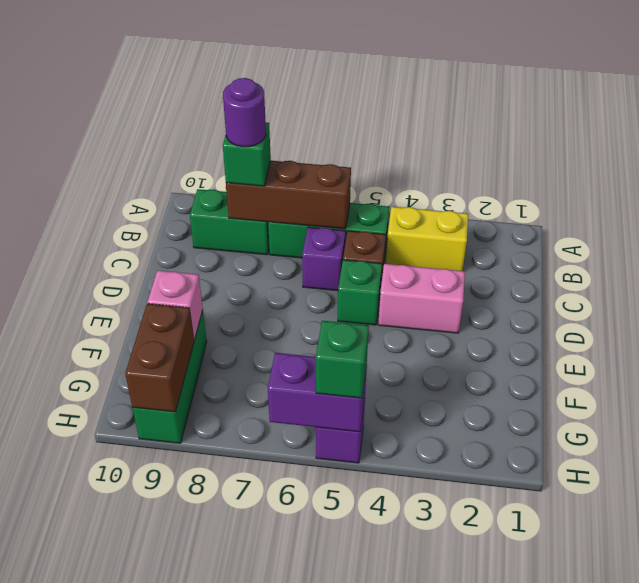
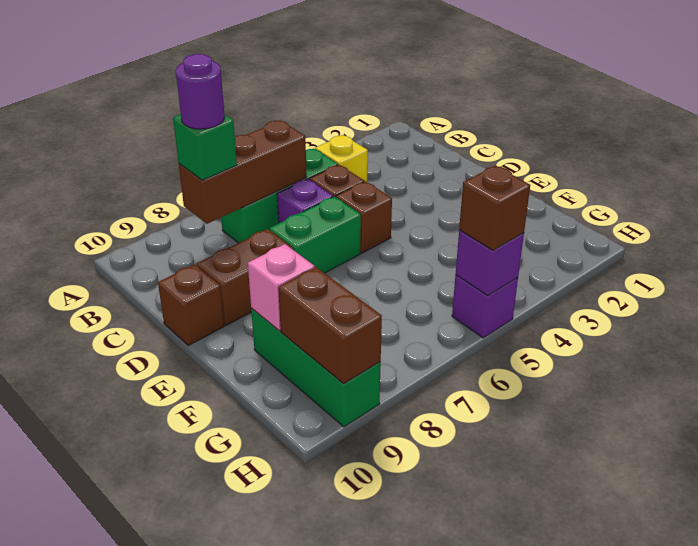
yellow brick B3:B4 level 1 -> yellow brick B4 level 1
green brick B8:B9 level 1 -> green brick D6:D7 level 1
pink brick D3:D4 level 1 -> none
green brick D5 level 1 -> brown brick D5 level 1
none -> brown brick D8:D9 level 1
none -> brown brick D10 level 1
purple brick H5:H6 level 2 -> purple brick H5 level 2
green brick H5 level 3 -> brown brick H5 level 3

